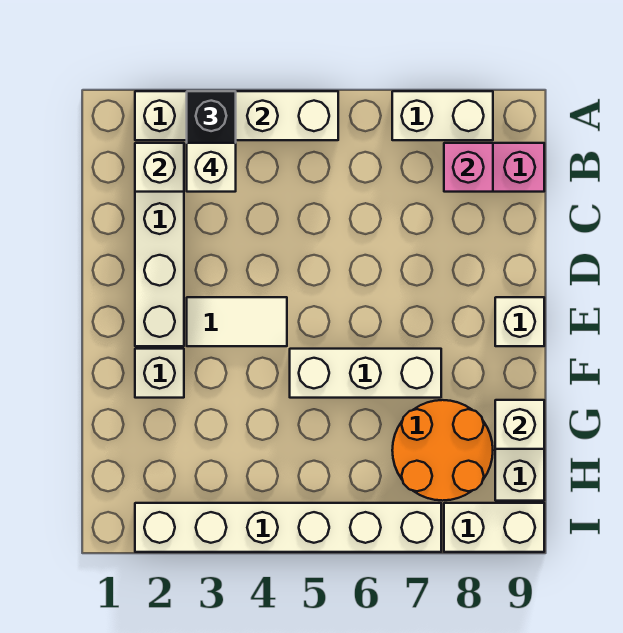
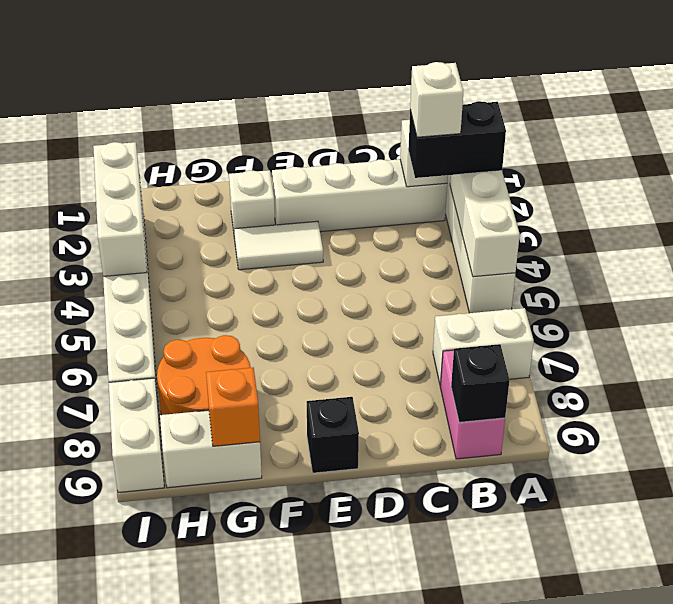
white brick A7:A8 level 1 -> white brick A7:B7 level 1
pink brick B8 level 2 -> none
none -> black brick B9 level 2
white tile E3:E4 level 1 -> white tile E3:F3 level 1
white brick E9 level 1 -> black brick E9 level 1
white brick F5:F7 level 1 -> white brick I2:I4 level 2
white brick G9 level 2 -> orange brick G9 level 2

